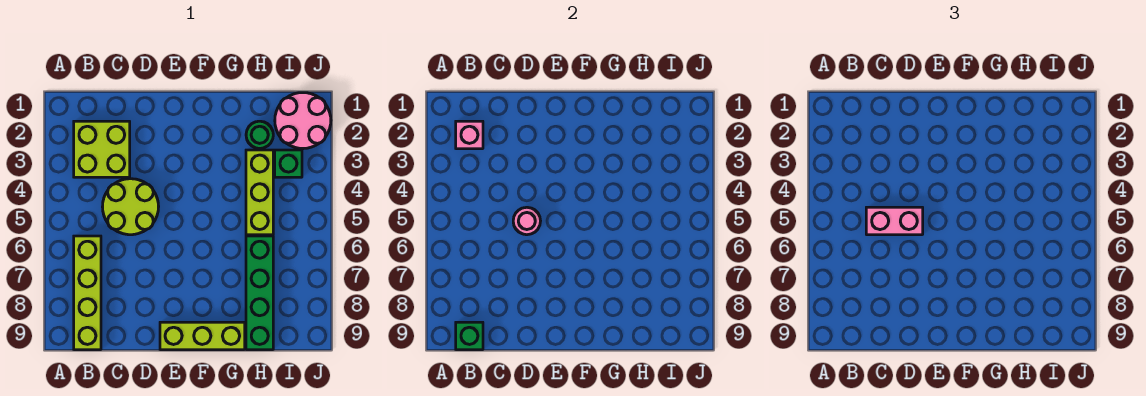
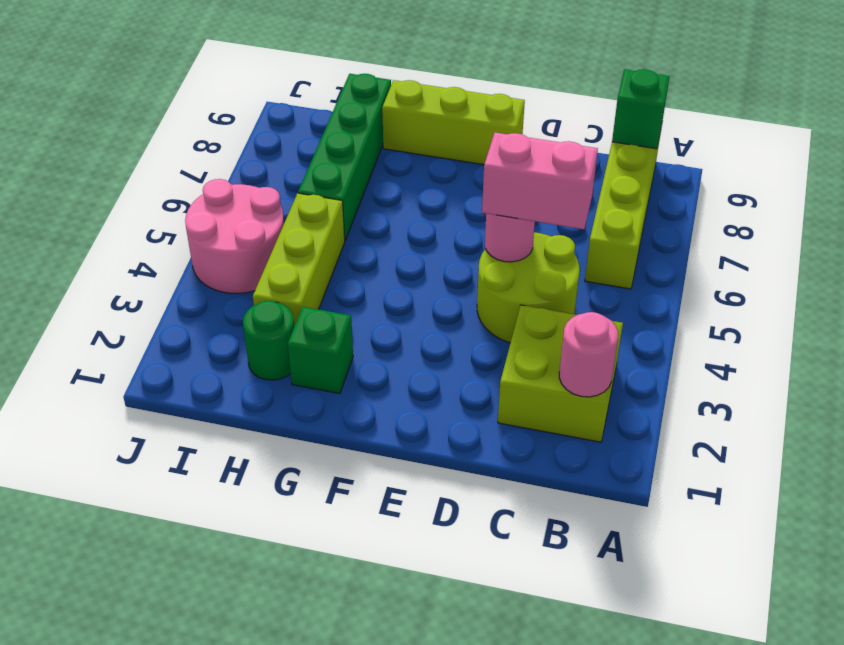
pink brick B2 level 2 -> pink round brick B2 level 2
pink round brick I1:J2 level 1 -> pink round brick I4:J5 level 1
green brick I3 level 1 -> green brick G2 level 1

